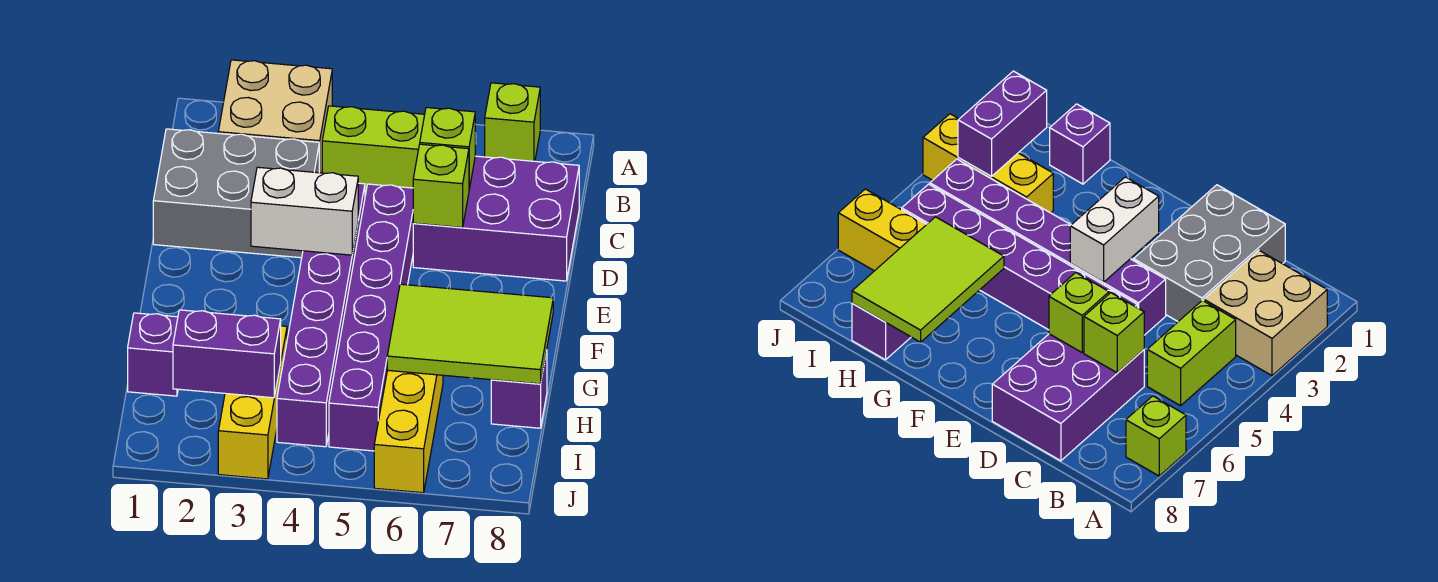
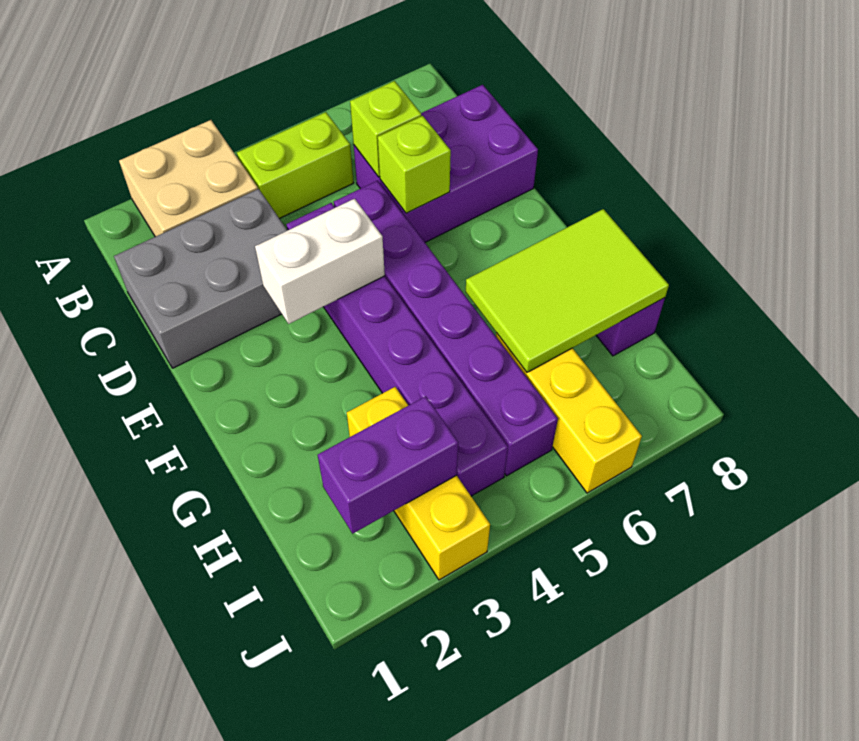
lime brick A7 level 1 -> none
purple brick H1 level 1 -> none

